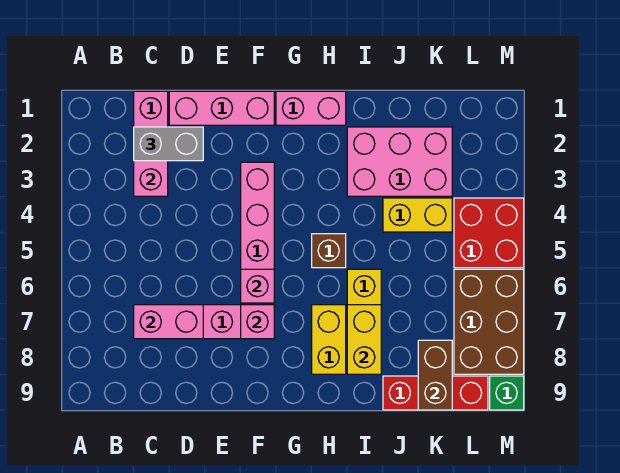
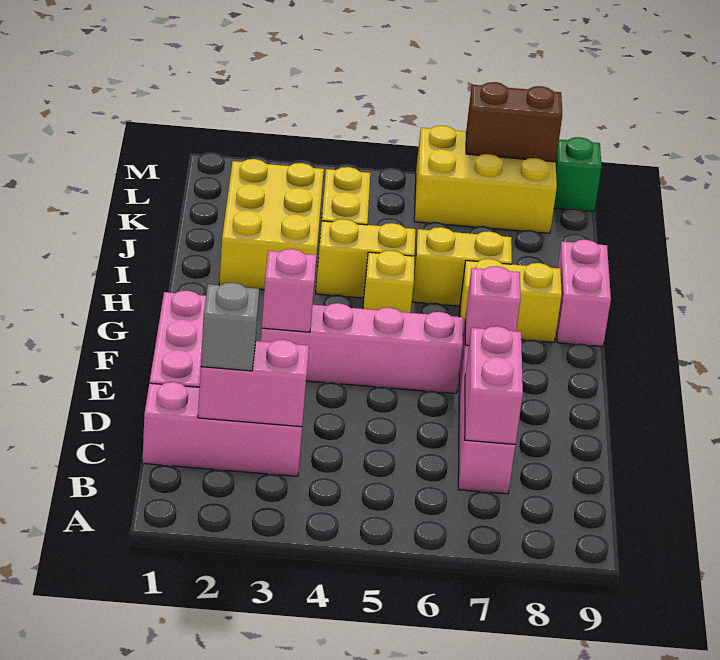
grey brick C2:D2 level 3 -> grey brick C2 level 3
pink brick F6 level 2 -> pink brick F3 level 2
pink brick G1:H1 level 1 -> pink brick H9:I9 level 1
brown brick H5 level 1 -> yellow brick H5 level 1
pink brick I2:K3 level 1 -> yellow brick I2:K3 level 1
yellow brick I7:I8 level 2 -> yellow brick I4:I5 level 1
red brick J9:L9 level 1 -> none
brown brick K8:K9 level 2 -> brown brick M7:M8 level 2
red brick L4:M5 level 1 -> none
brown brick L6:M8 level 1 -> yellow brick L6:M8 level 1

